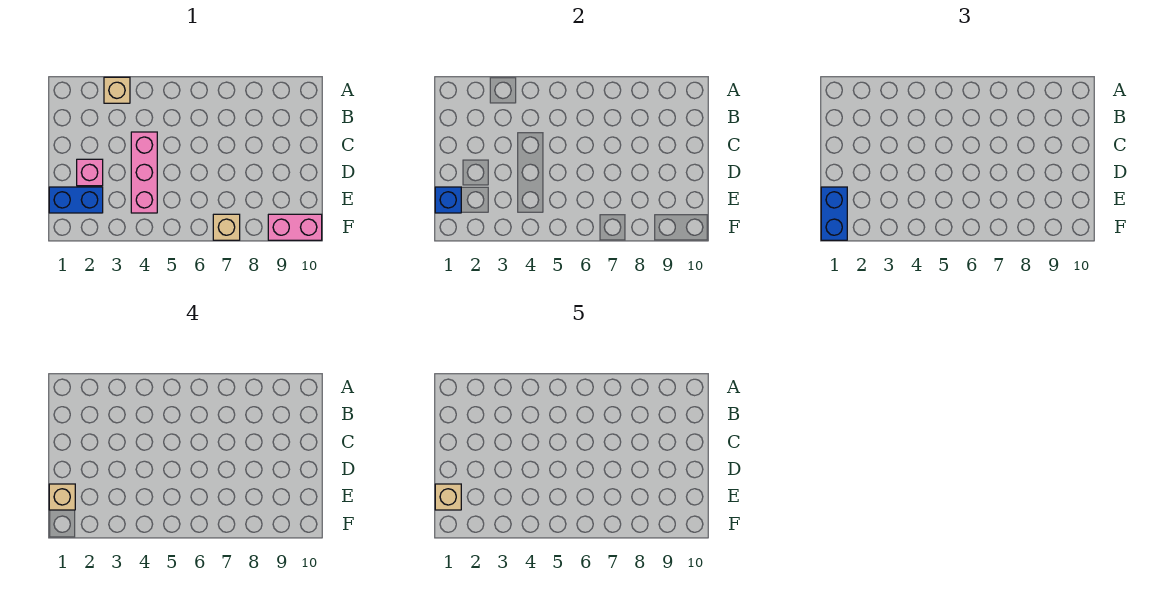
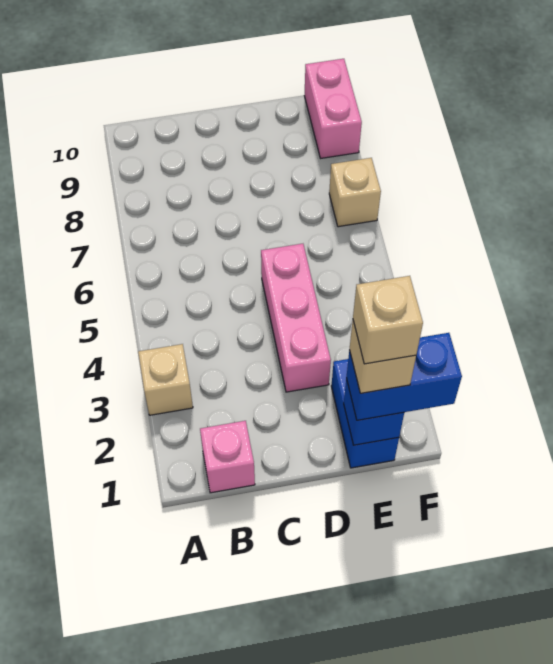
pink brick C4:E4 level 1 -> pink brick D3:D5 level 1
pink brick D2 level 1 -> pink brick B1 level 1

